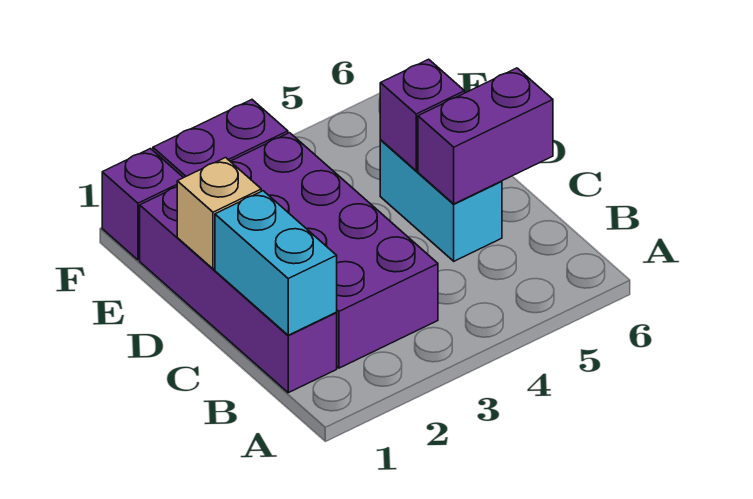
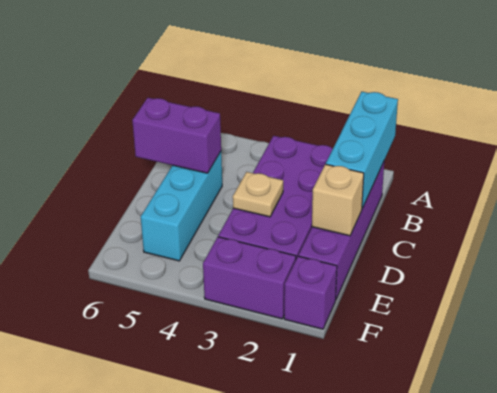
cyan brick B1:C1 level 2 -> cyan brick A1:C1 level 2
cyan brick C5:D5 level 1 -> cyan brick C5:E5 level 1
none -> tan plate D3 level 2
purple brick D5 level 2 -> none

